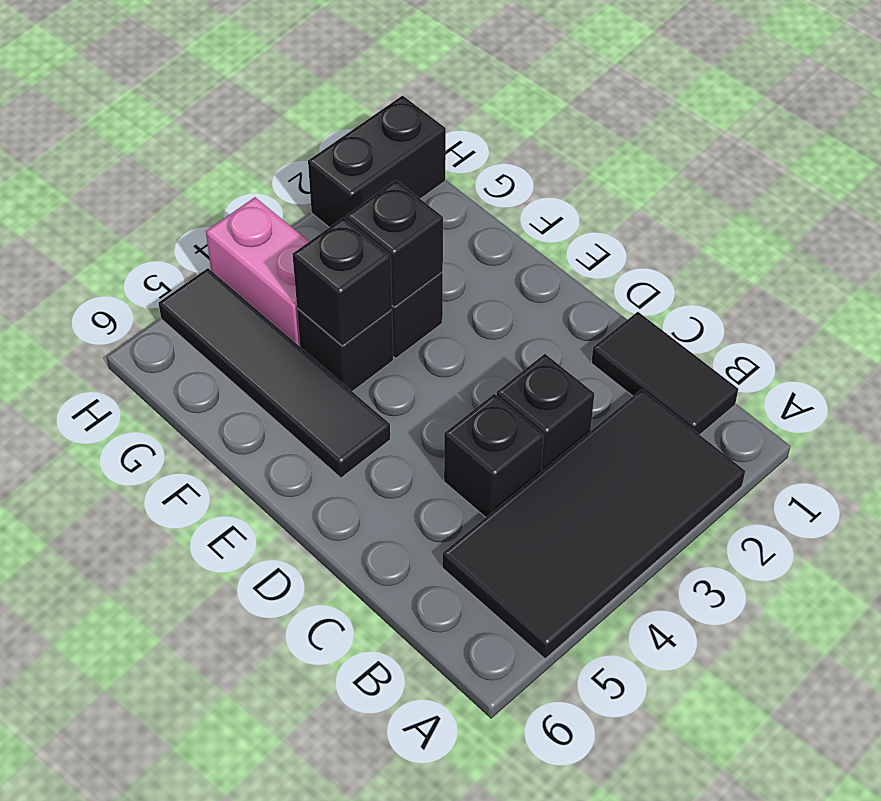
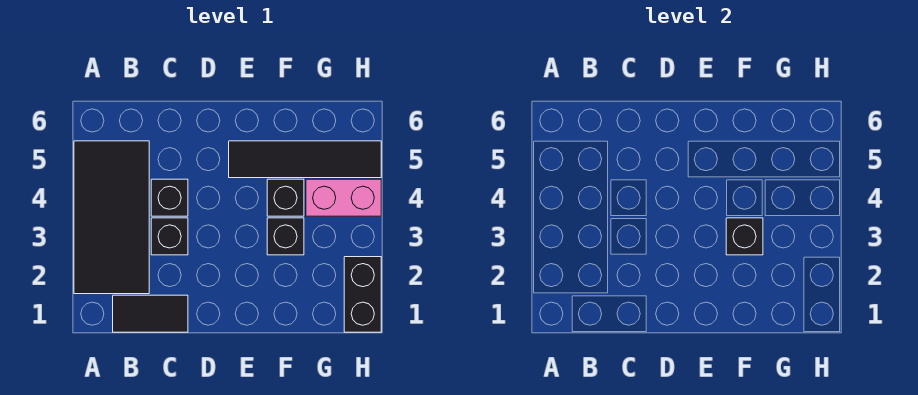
black brick F4 level 2 -> none

